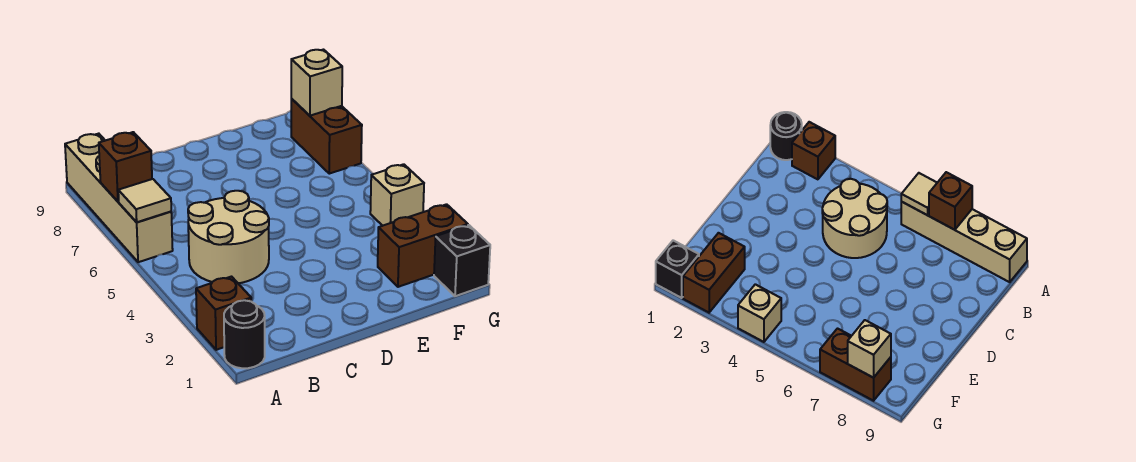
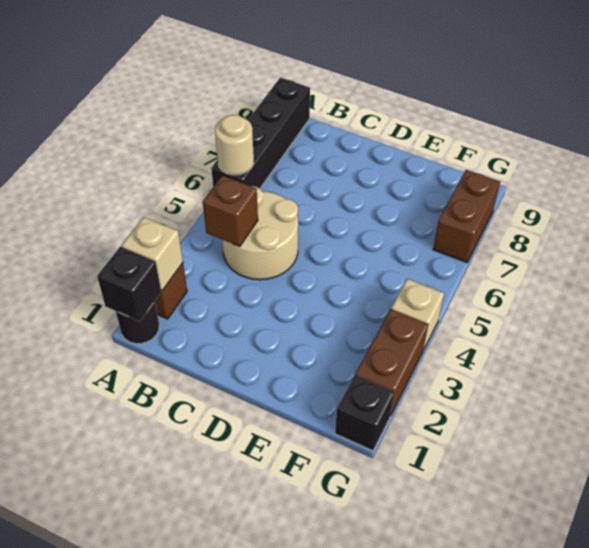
none -> black brick A1 level 2
tan brick A6:A9 level 1 -> black brick A6:A9 level 1
tan tile A6 level 2 -> tan round brick A6 level 2
brown brick A7 level 2 -> brown brick B4 level 2
brown brick F2:G2 level 1 -> brown brick G2:G3 level 1
tan brick G8 level 2 -> tan brick A2 level 2

